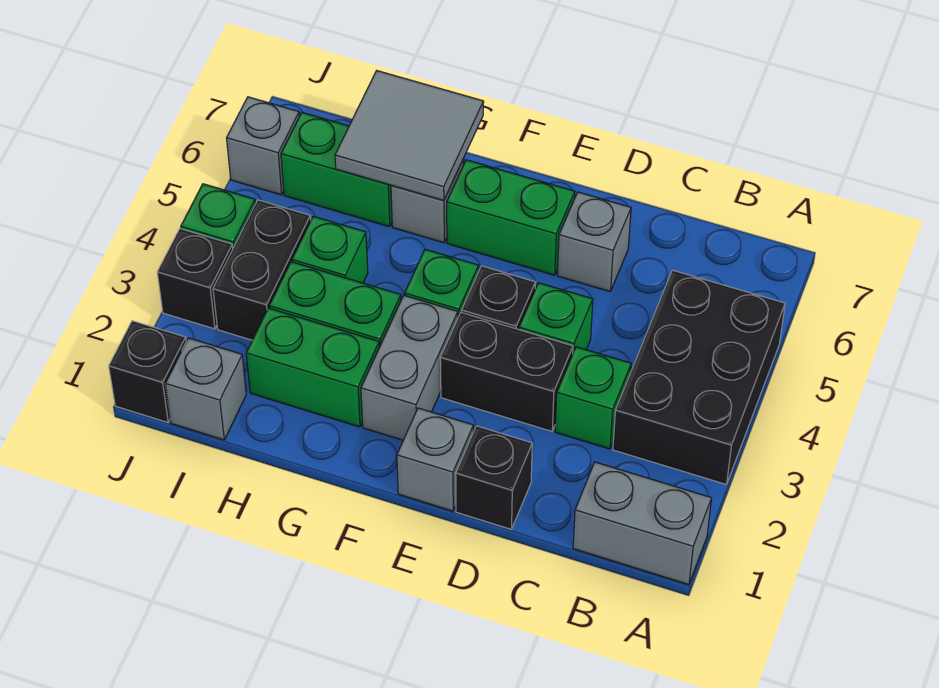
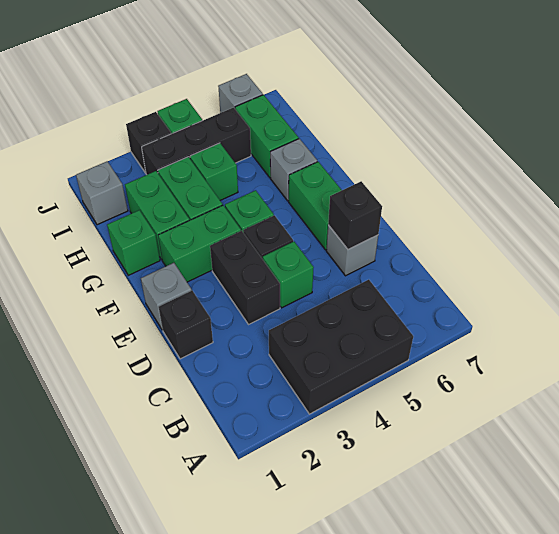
grey brick A1:B1 level 1 -> none
green brick C3 level 1 -> green brick G1 level 1
grey brick F2:F3 level 1 -> green brick F2:F3 level 1
grey tile G6:H7 level 2 -> none
black brick I3:I4 level 1 -> black brick I3:I5 level 1
black brick J1 level 1 -> black brick D6 level 2

